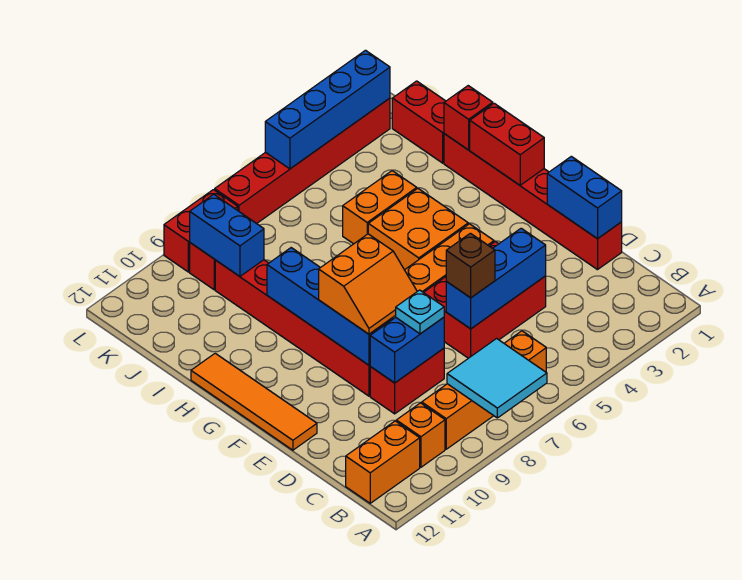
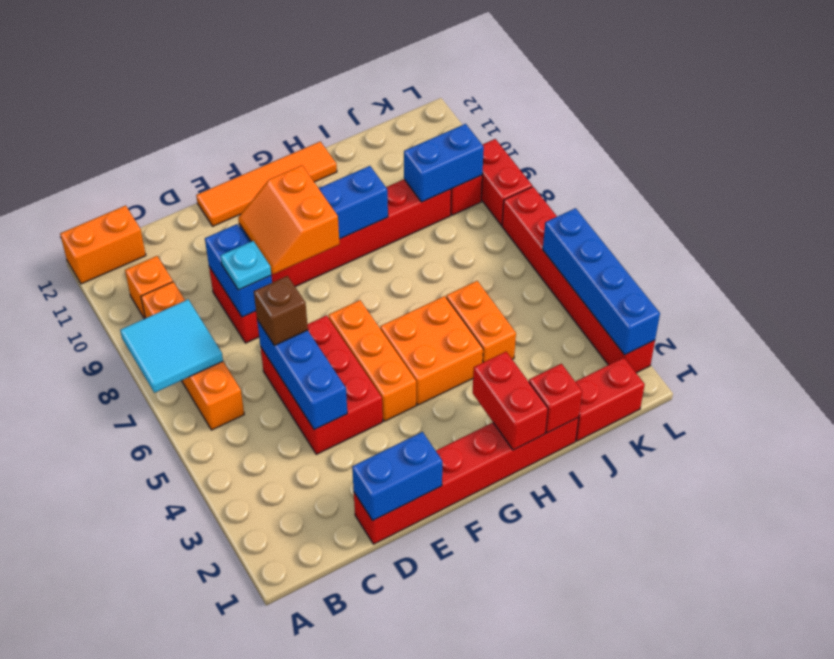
orange brick B11:B12 level 1 -> orange brick A12:B12 level 1
red brick G1:H1 level 2 -> red brick H1:H2 level 2

